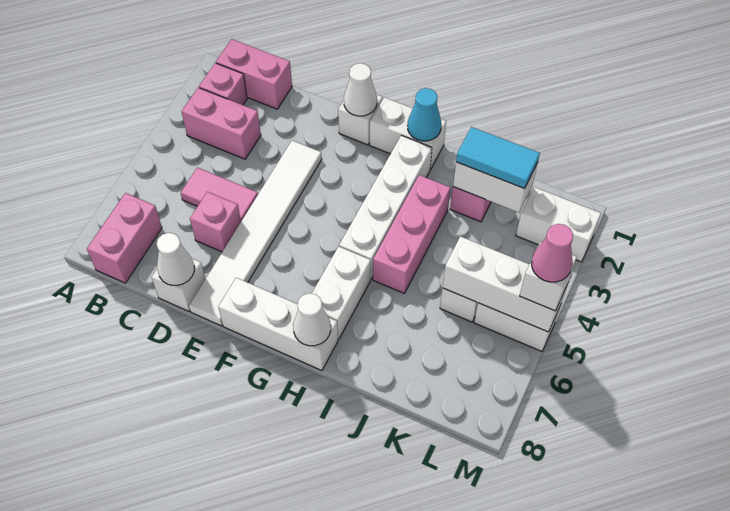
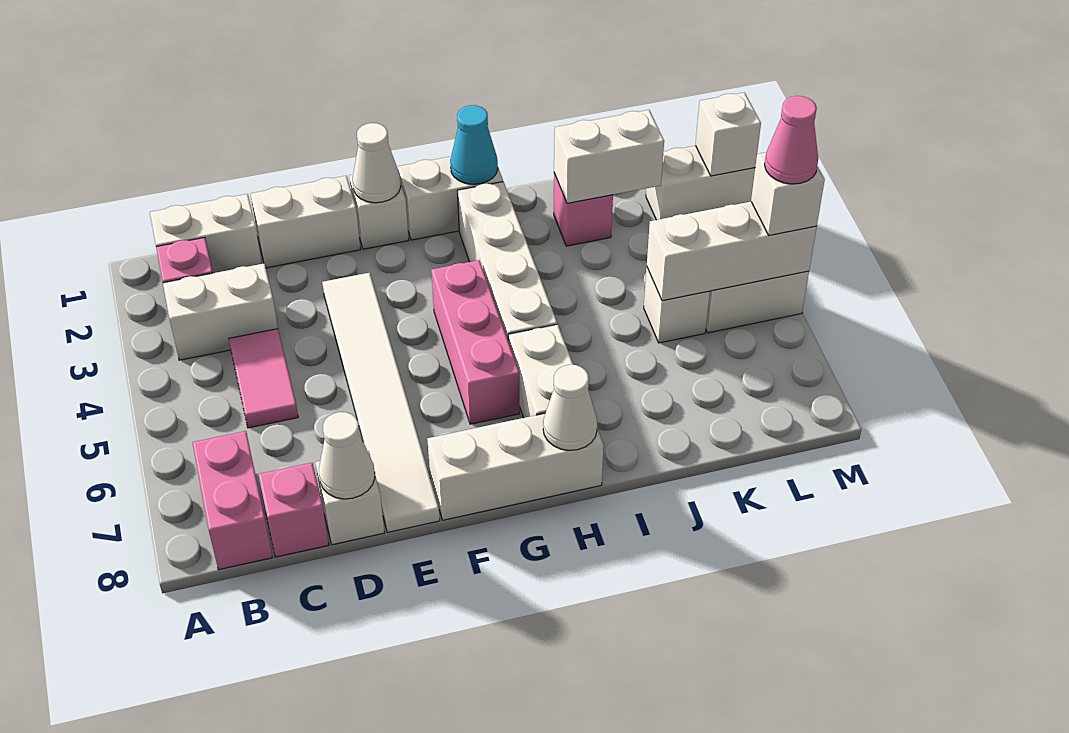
pink brick B1:C1 level 1 -> white brick B1:C1 level 1
pink brick B3:C3 level 1 -> white brick B3:C3 level 1
pink tile C5:D5 level 1 -> pink tile C4:C5 level 1
none -> white brick D1:E1 level 1
pink brick D6 level 1 -> pink brick C8 level 1
pink brick I3:I5 level 1 -> pink brick G4:G6 level 1
cyan tile J2:K2 level 3 -> none
none -> white brick M2 level 2

